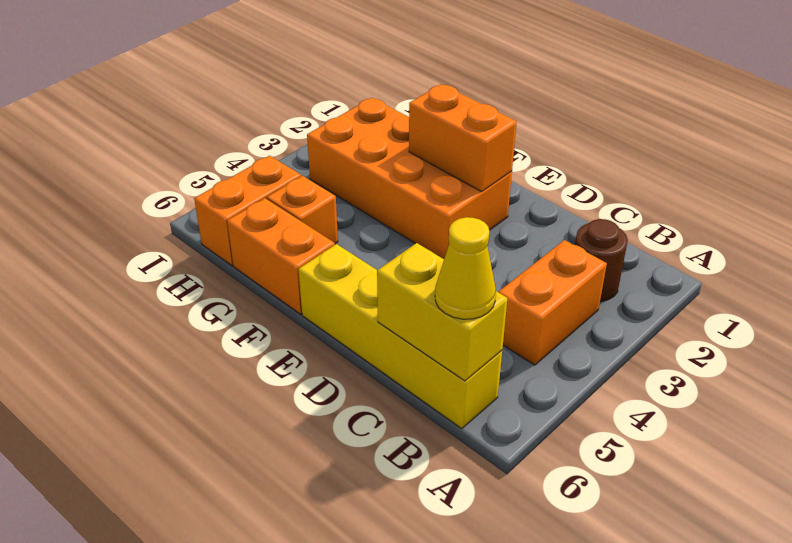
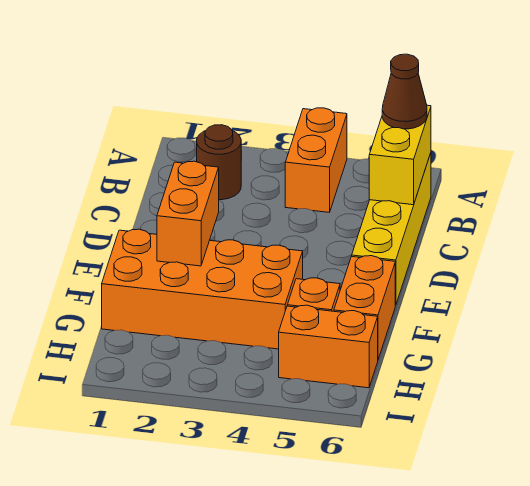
orange brick B3:B4 level 1 -> orange brick A4:B4 level 1
yellow cone B6 level 3 -> brown cone B6 level 3
orange brick E2:H3 level 1 -> orange brick F1:G4 level 1

